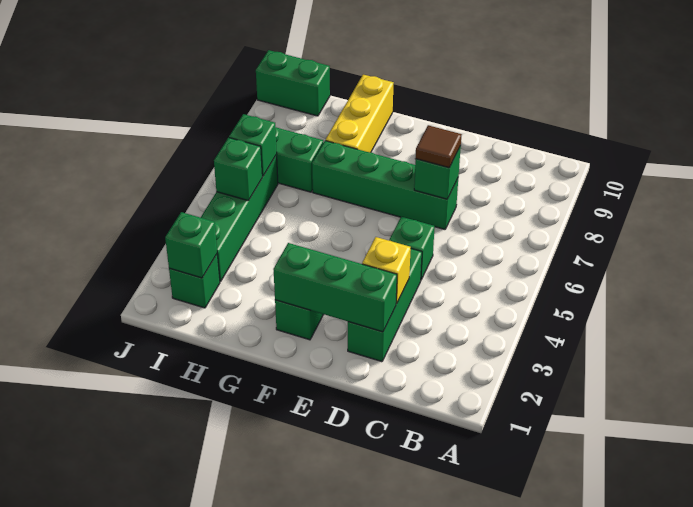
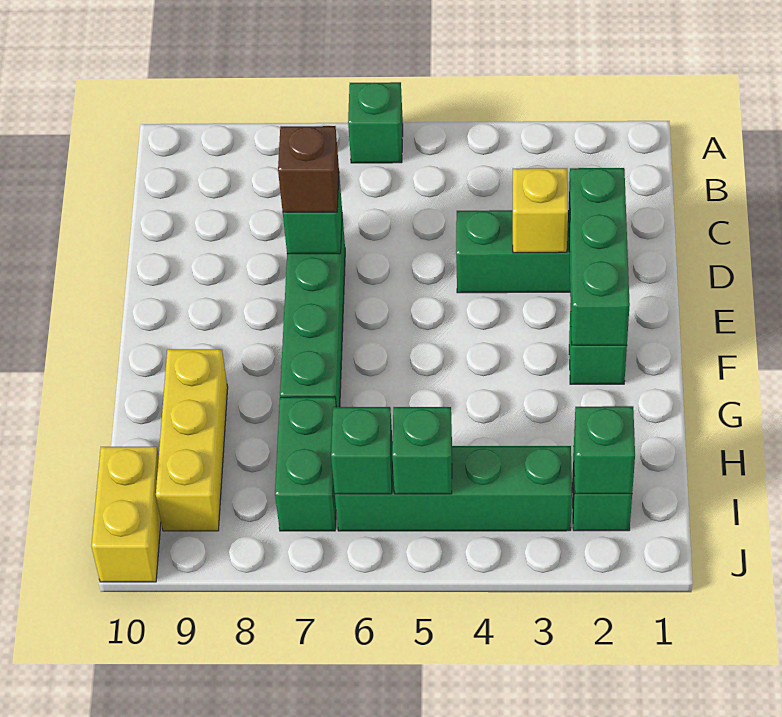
green brick D5 level 1 -> green brick A6 level 1
brown tile D7 level 3 -> brown brick D7 level 3
yellow brick G8:G10 level 1 -> yellow brick G9:I9 level 1
green brick I10:J10 level 1 -> yellow brick I10:J10 level 1

